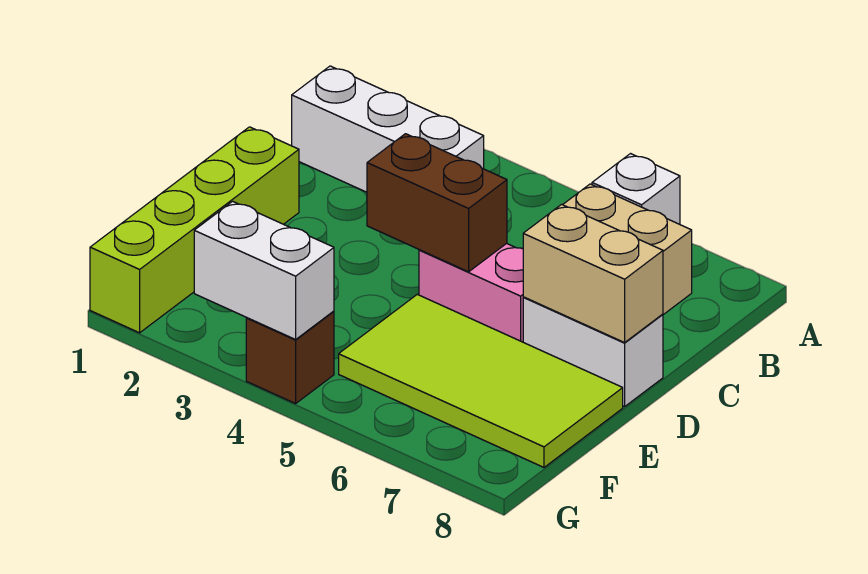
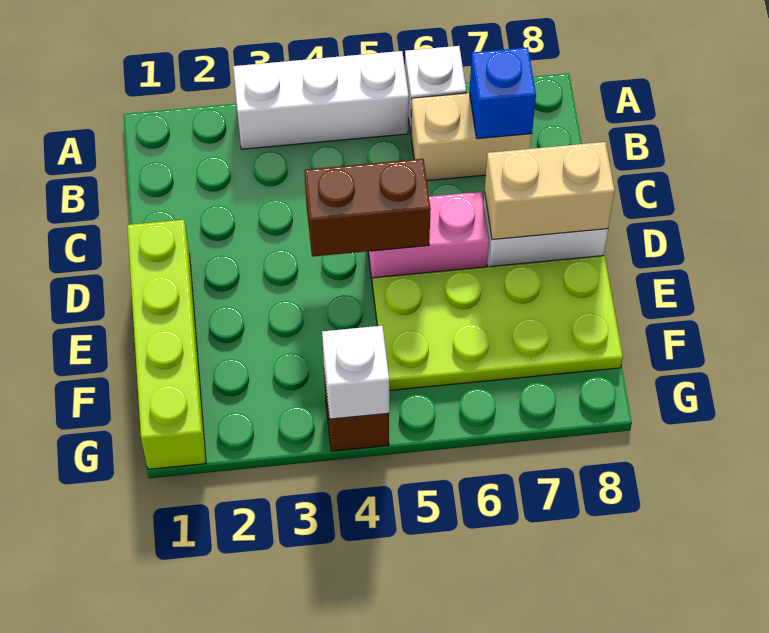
white brick B1:B3 level 1 -> white brick A3:A5 level 1
none -> blue brick B7 level 2
lime tile E5:F8 level 1 -> lime plate E5:F8 level 1
white brick G3:G4 level 2 -> white brick G4 level 2

